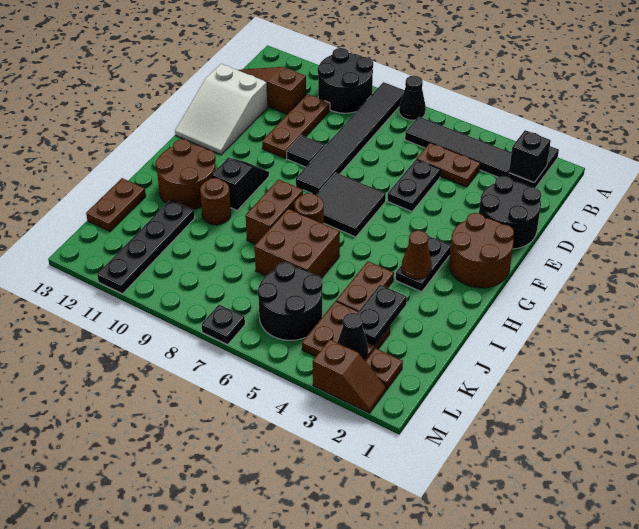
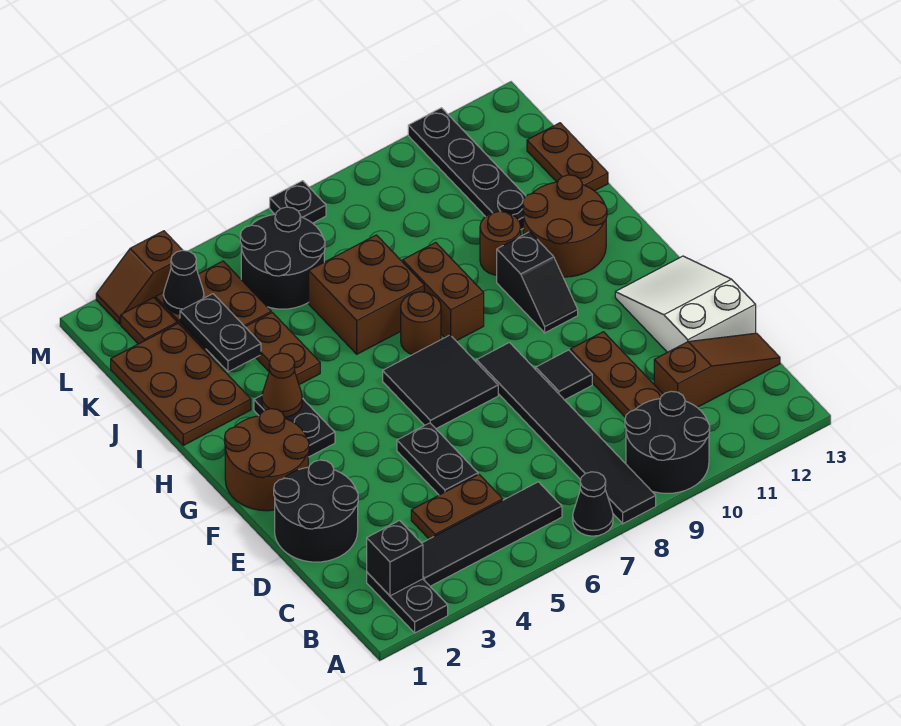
none -> brown plate I1:K2 level 1

